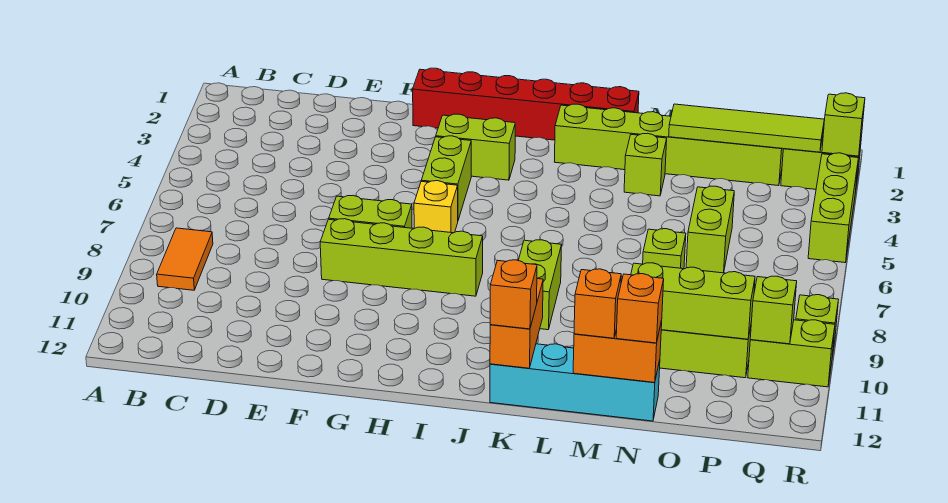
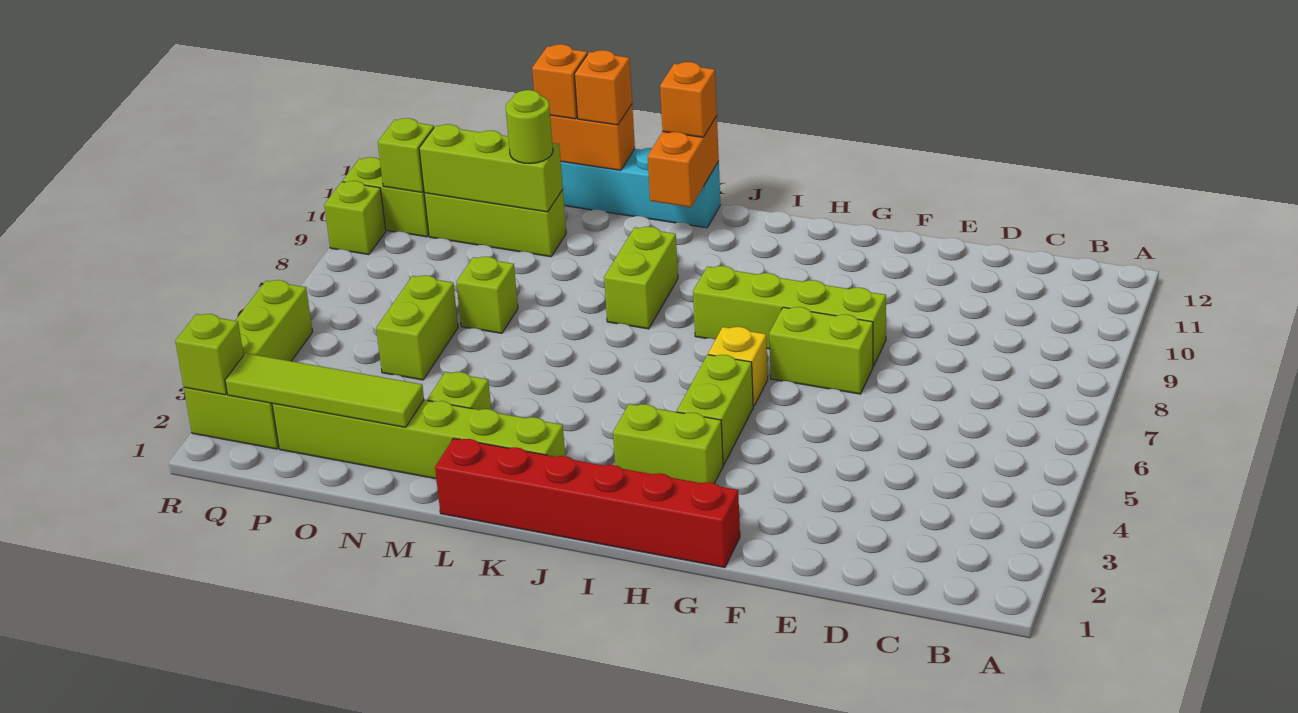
orange tile B8:B9 level 1 -> none
none -> lime round brick N10 level 3

